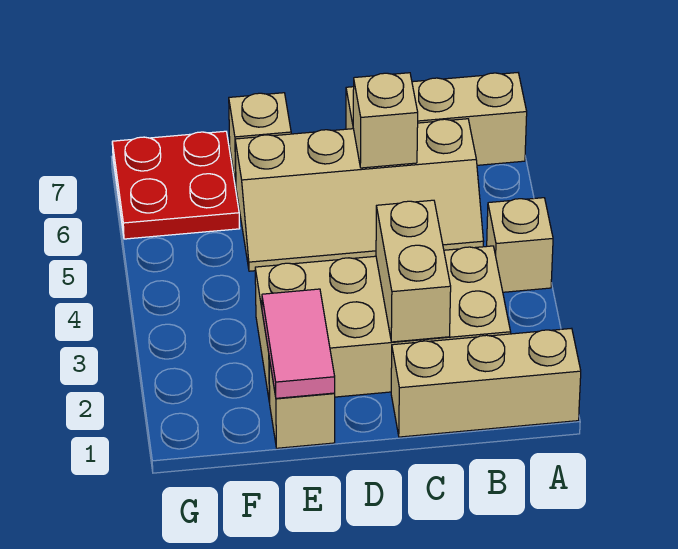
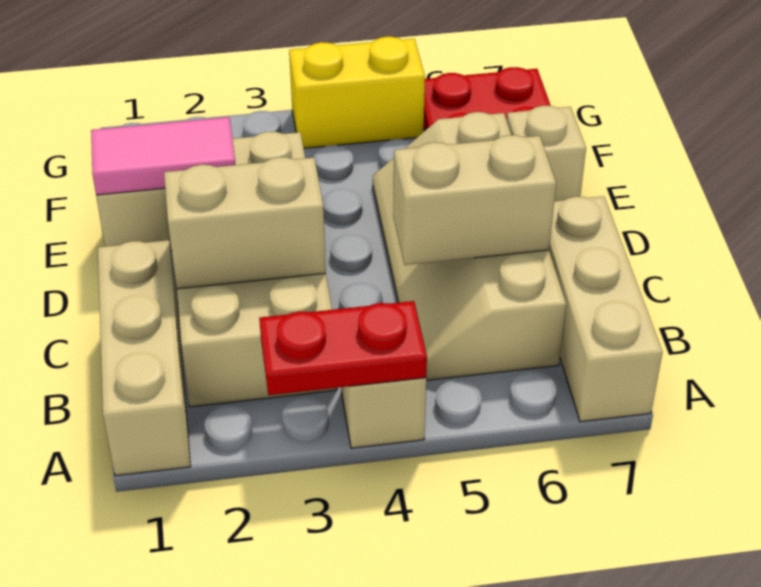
none -> red plate A3:A4 level 2
tan brick C6 level 2 -> tan brick C5:C6 level 2
none -> yellow brick G4:G5 level 1

